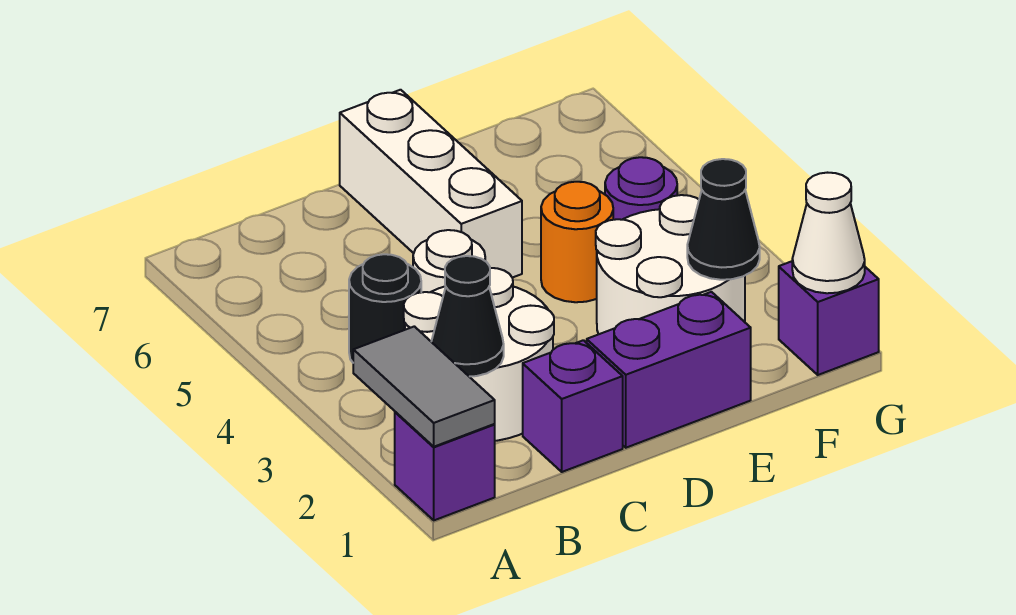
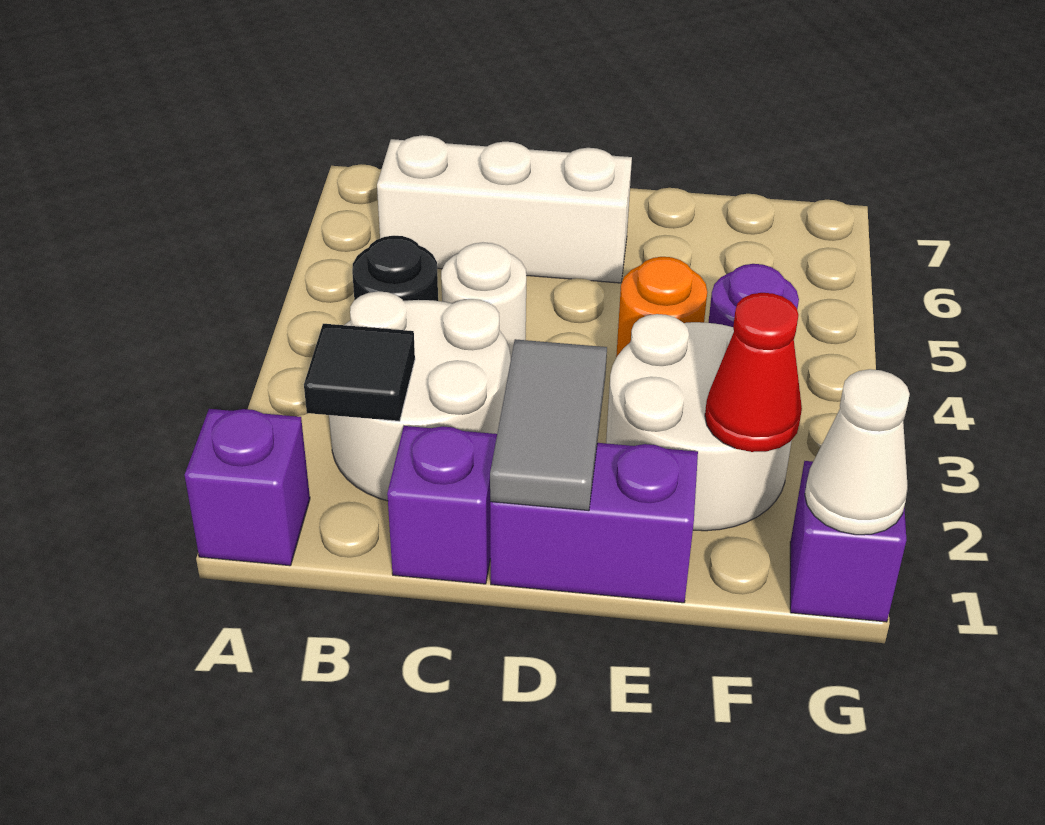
grey tile A1:A2 level 2 -> grey tile D1:D2 level 2
black cone B2 level 2 -> black tile B2 level 2
white brick D5:D7 level 1 -> white brick B6:D6 level 1
black cone F2 level 2 -> red cone F2 level 2

